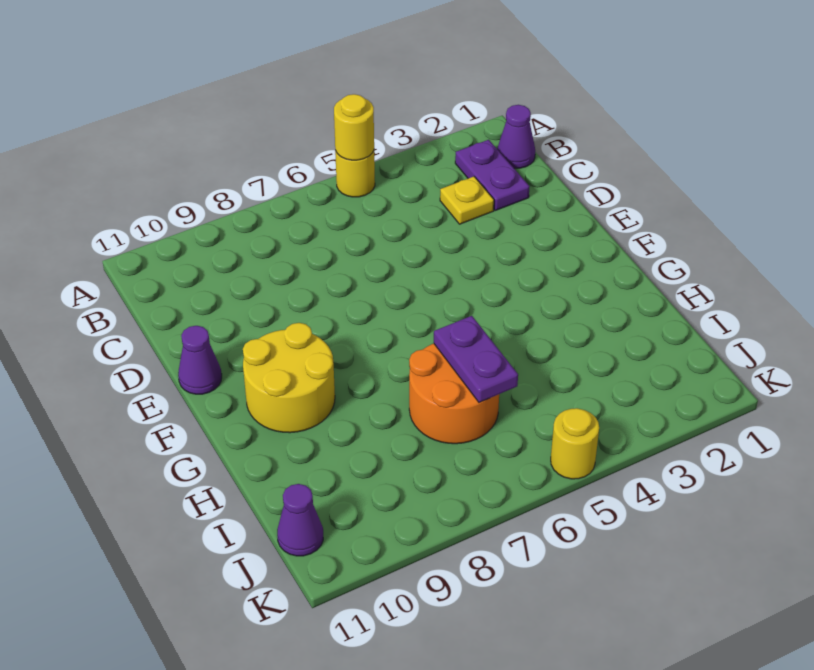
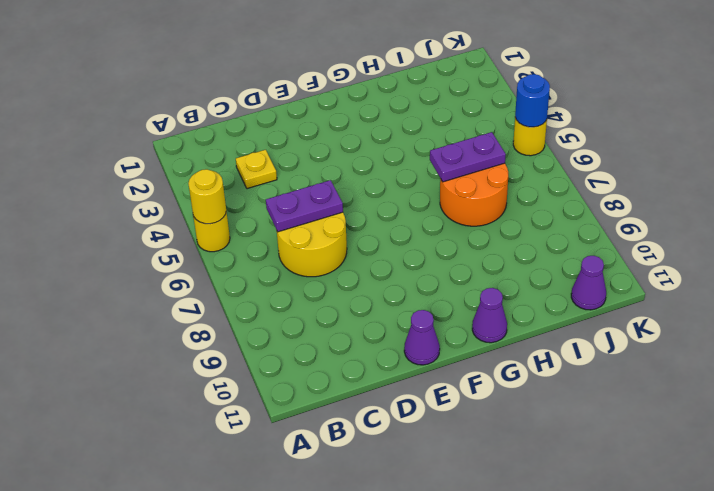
purple cone B1 level 1 -> purple cone G11 level 1
purple plate B2:C2 level 1 -> purple plate C6:D6 level 2
yellow round brick F9:G10 level 1 -> yellow round brick C6:D7 level 1
none -> blue round brick K5 level 2

